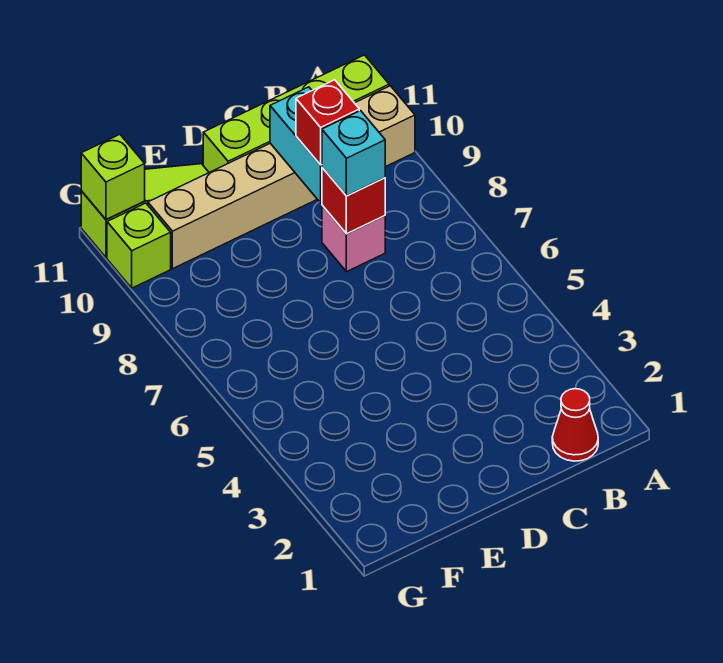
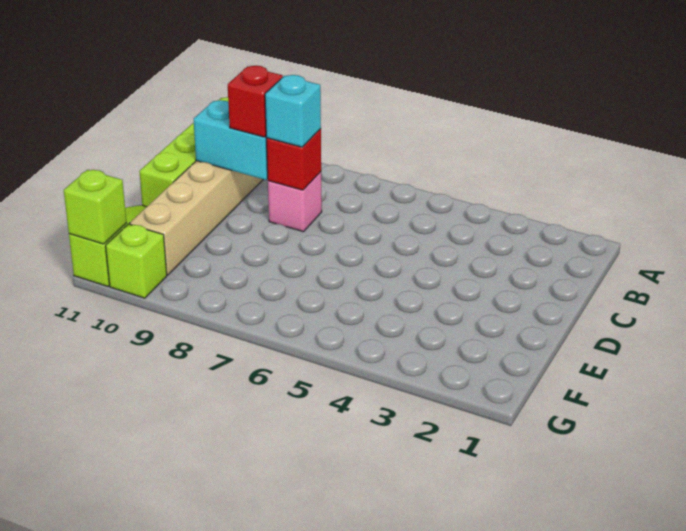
red cone B1 level 1 -> none

